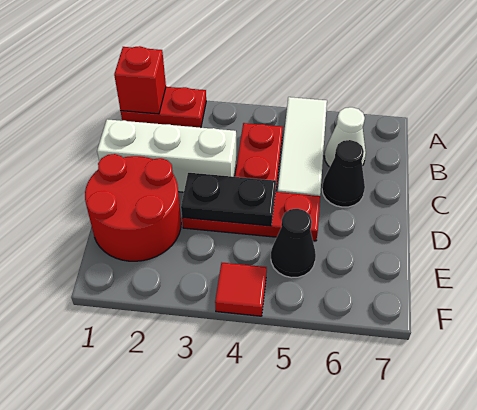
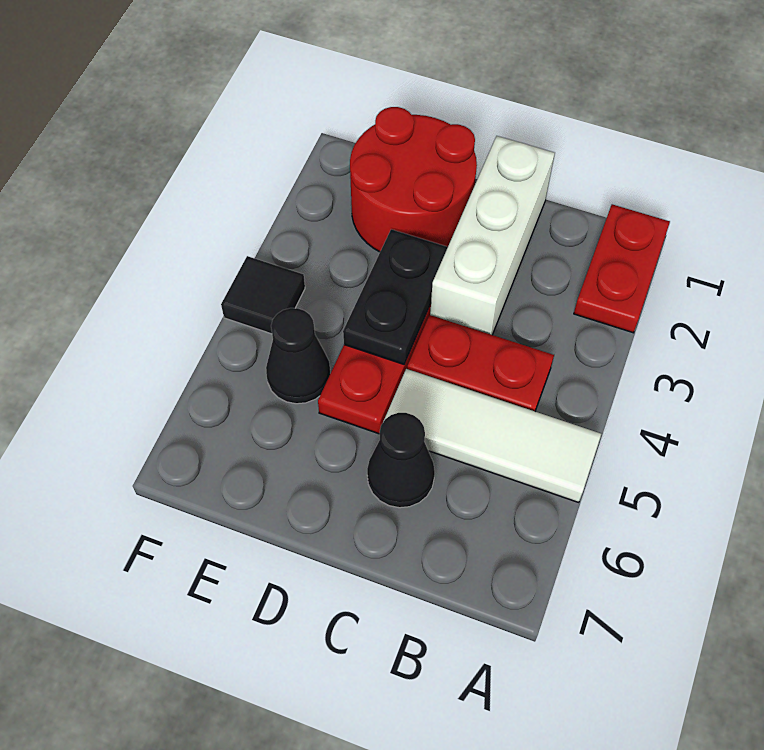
red brick A1 level 2 -> none
white cone B6 level 1 -> none
red tile F4 level 1 -> black tile F4 level 1

